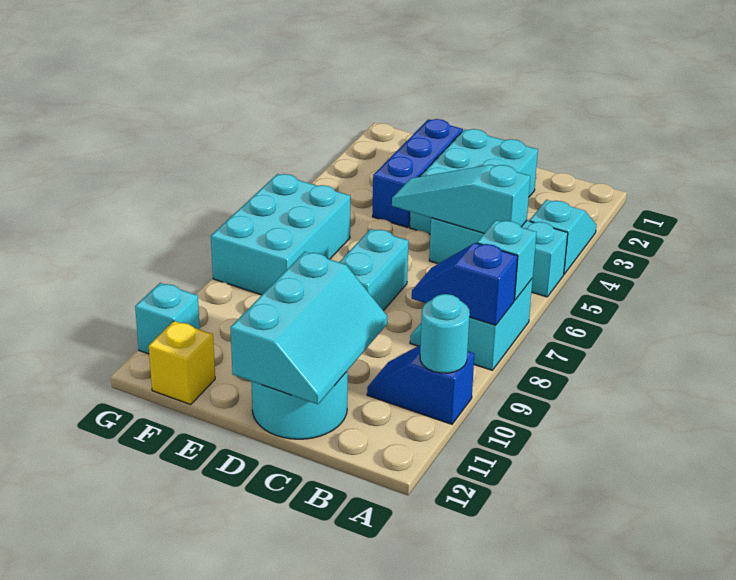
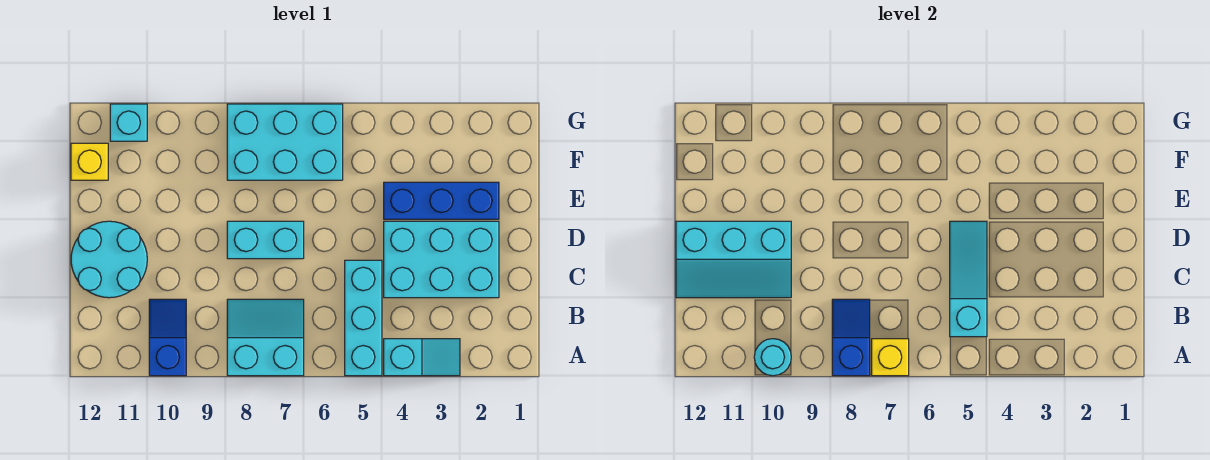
cyan brick A7 level 2 -> yellow brick A7 level 2

